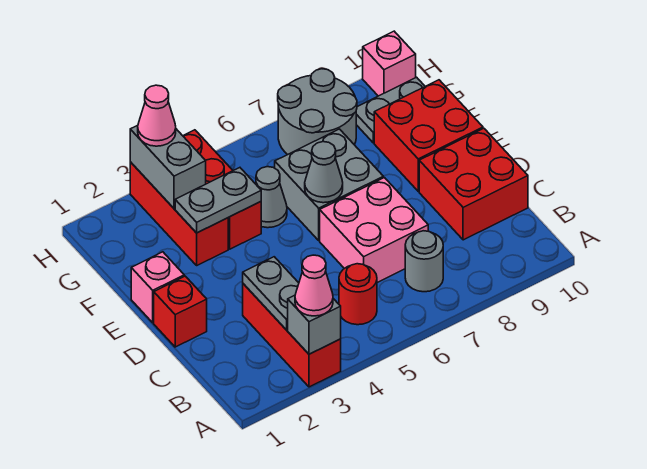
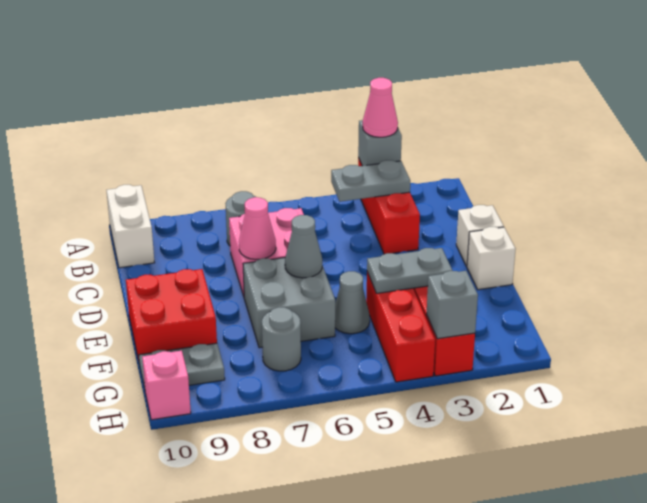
none -> white brick A10:B10 level 1
grey plate B3:C3 level 2 -> grey plate B3:B4 level 2
red round brick B5 level 1 -> none
red brick C9:D10 level 1 -> none
red brick D1 level 1 -> white brick D1 level 1
pink brick E1 level 1 -> white brick E1 level 1
grey brick G3:H3 level 2 -> grey brick H3 level 2
grey round brick G7:H8 level 1 -> grey round brick G7 level 1
pink cone H3 level 3 -> pink cone D7 level 2

